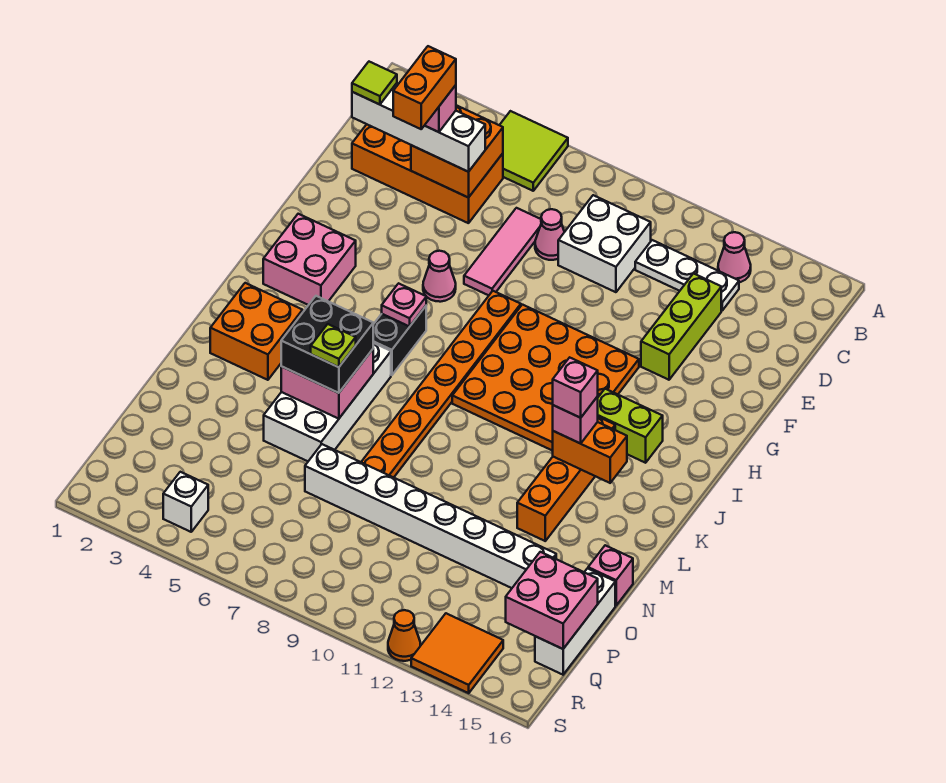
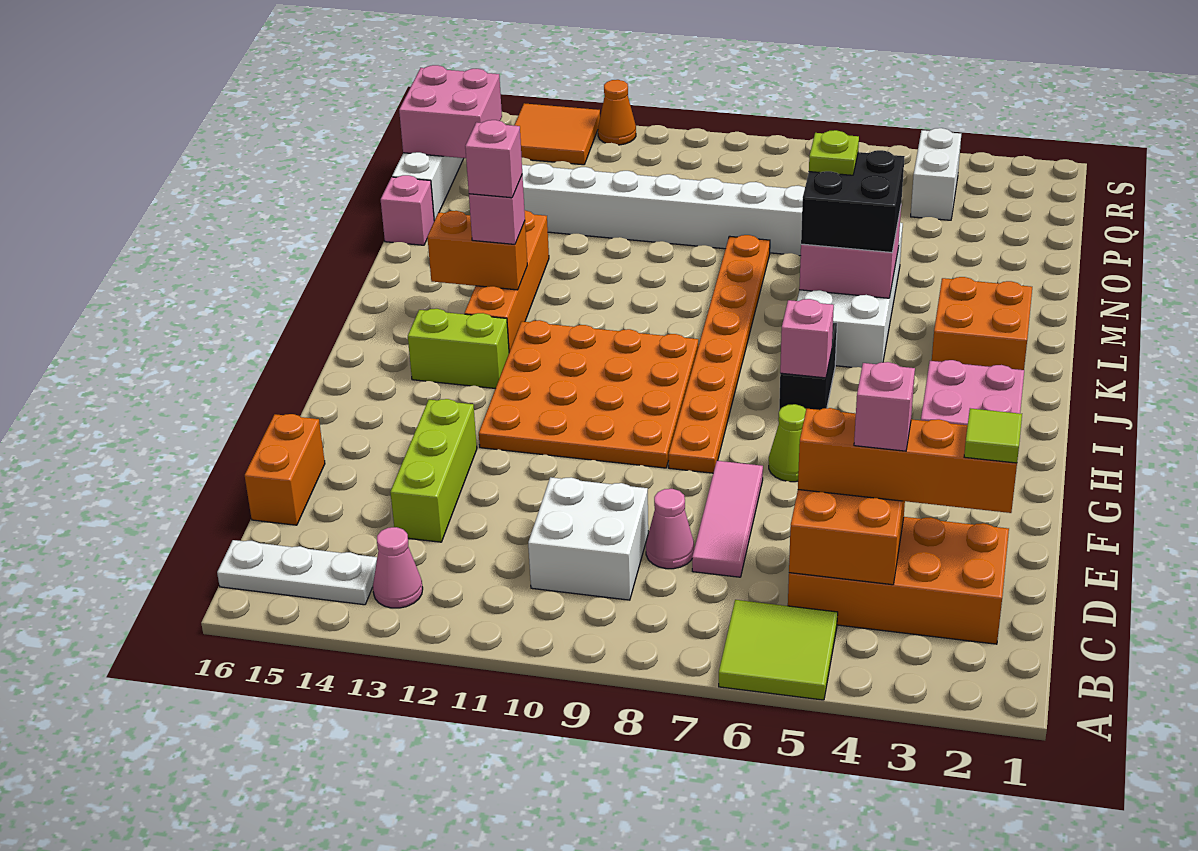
white plate C11:C13 level 1 -> white plate B14:B16 level 1
white brick D2:D5 level 3 -> orange brick D2:D5 level 3
orange brick D4:E4 level 5 -> orange brick D16:E16 level 1
pink cone G6 level 1 -> lime cone G6 level 1
pink plate I6 level 2 -> pink brick I6 level 2
white brick R4 level 1 -> white brick Q4:R4 level 1

